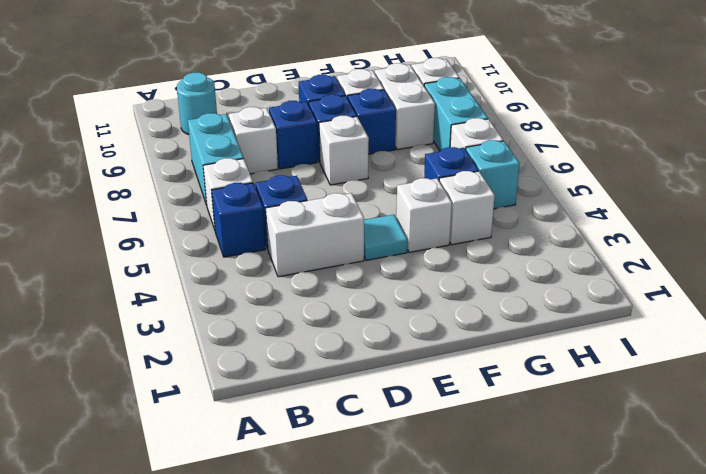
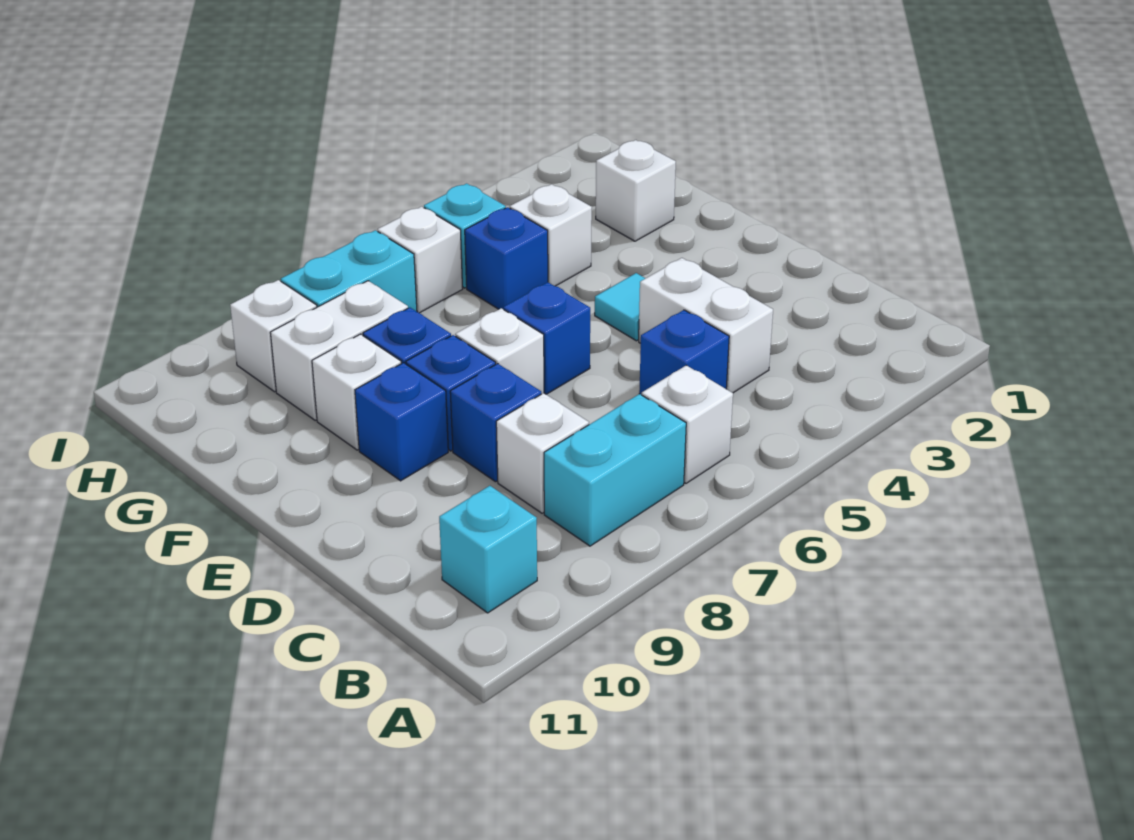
blue brick B5 level 1 -> blue brick E6 level 1
cyan round brick B10 level 1 -> cyan brick B10 level 1
white brick F4 level 1 -> white brick G2 level 1

